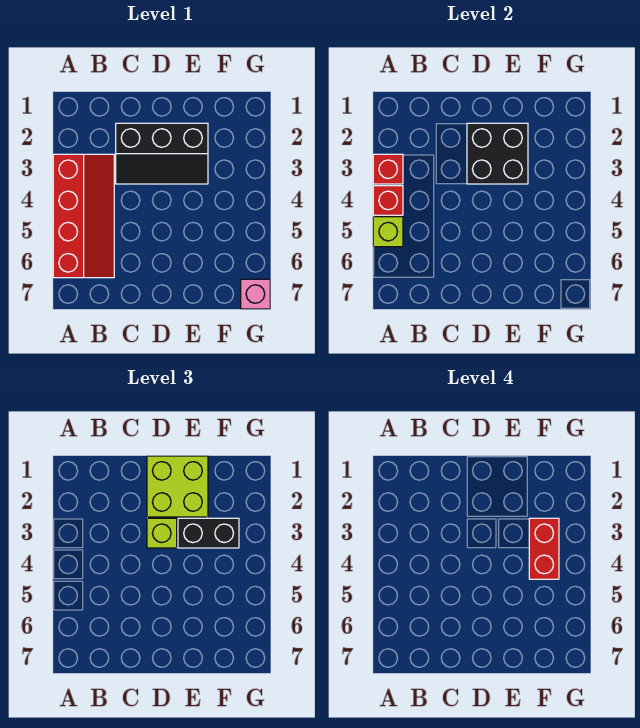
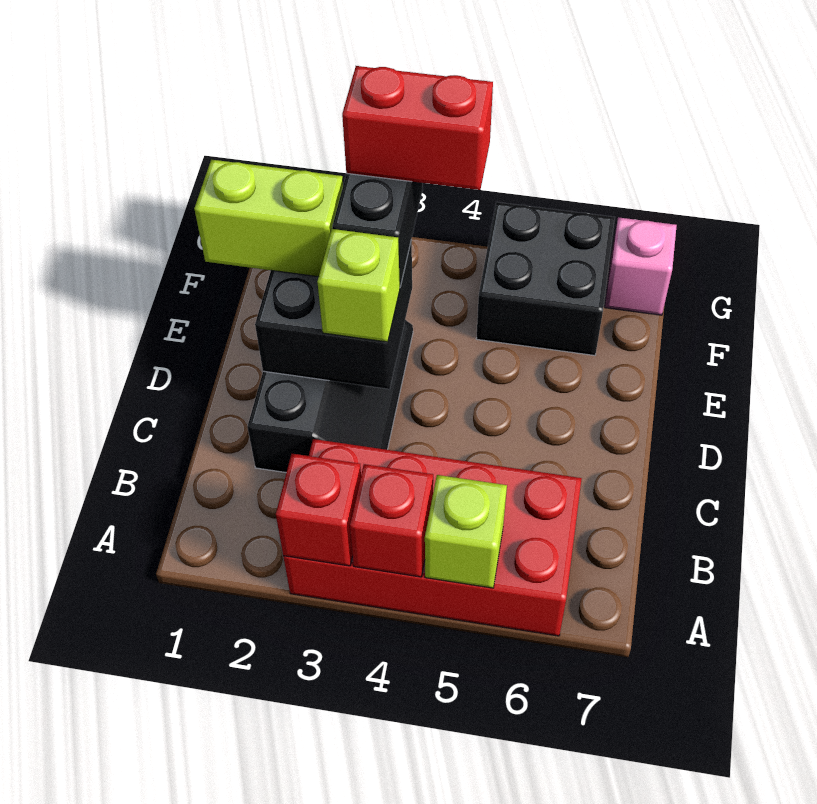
red slope A3:B6 level 1 top A -> red brick A3:B6 level 1
lime brick D1:E2 level 3 -> lime brick E1:E2 level 3
none -> black brick F5:G6 level 1

